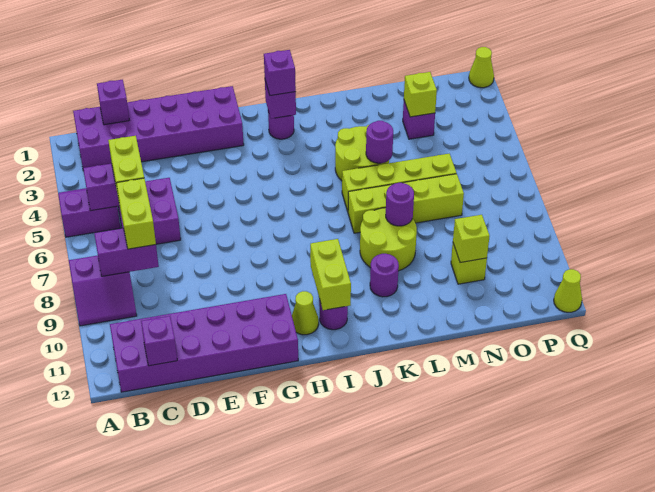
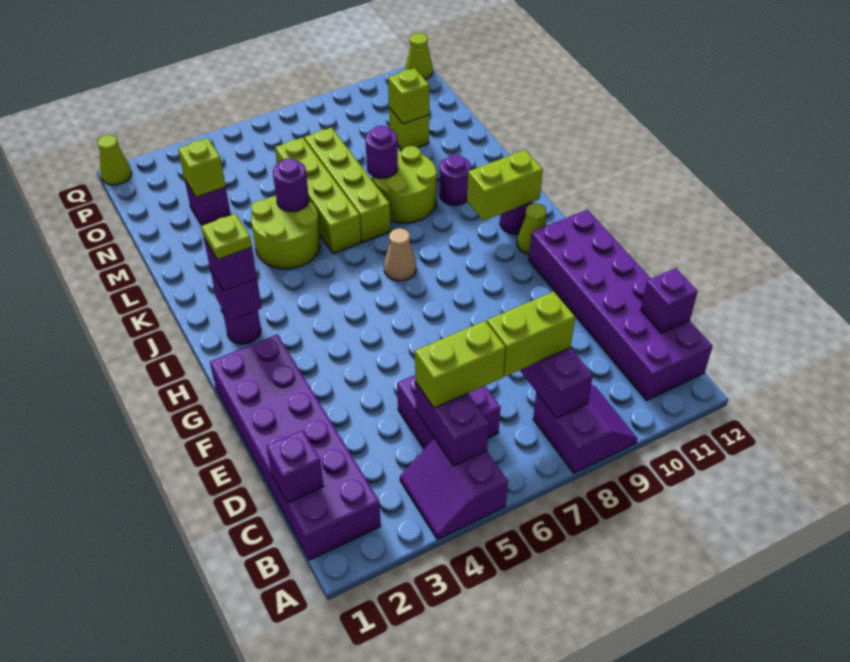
none -> lime plate I2 level 4
none -> tan cone I7 level 1

